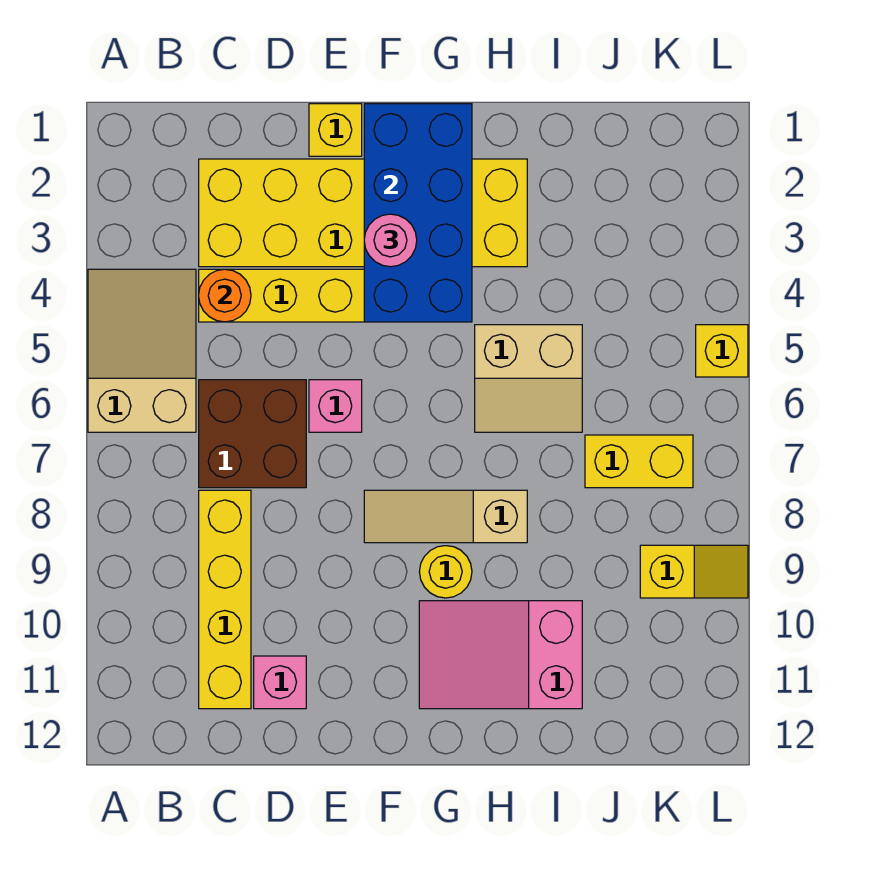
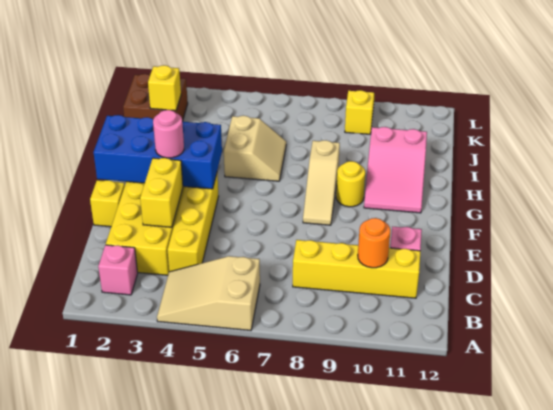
orange round brick C4 level 2 -> orange round brick C10 level 2
brown brick C6:D7 level 1 -> brown brick J1:K2 level 1
pink brick E6 level 1 -> pink brick B2 level 1
yellow brick J7:K7 level 1 -> yellow brick D3:E3 level 2
yellow brick L5 level 1 -> yellow brick J2 level 2

